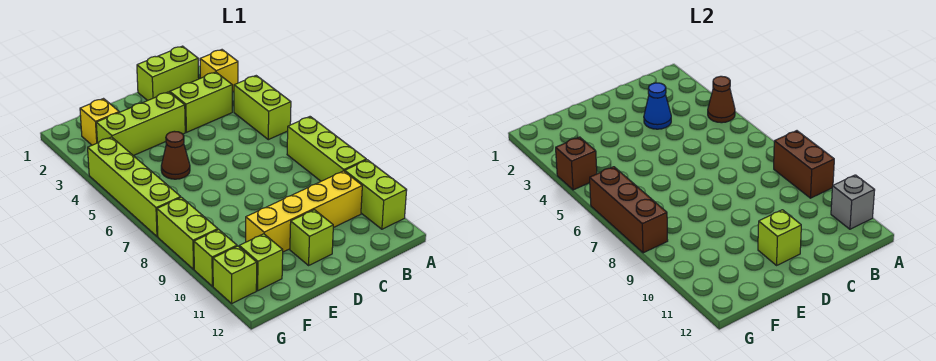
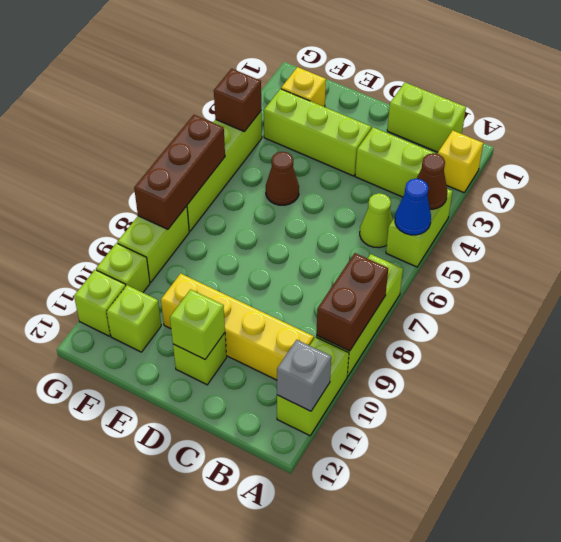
none -> lime cone B5 level 1
blue cone C3 level 2 -> blue cone A5 level 2

